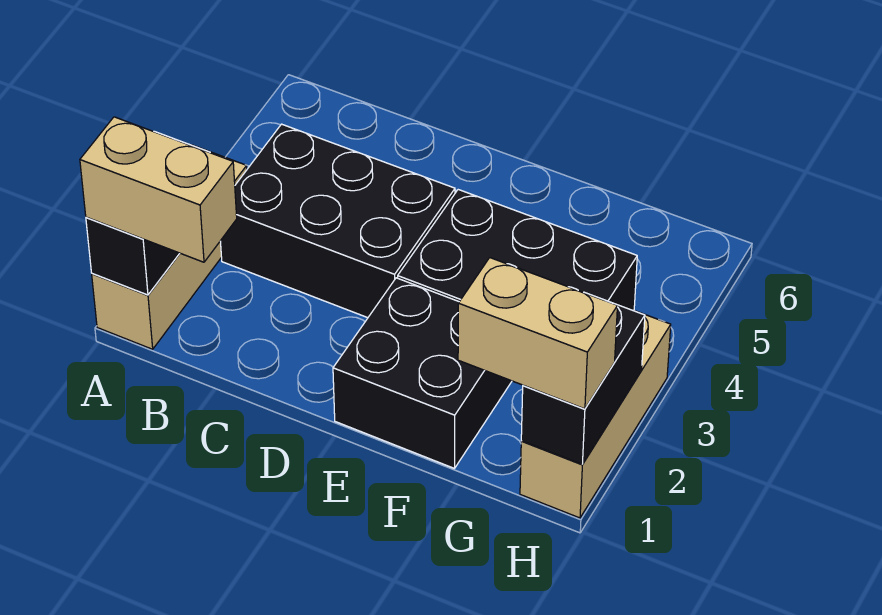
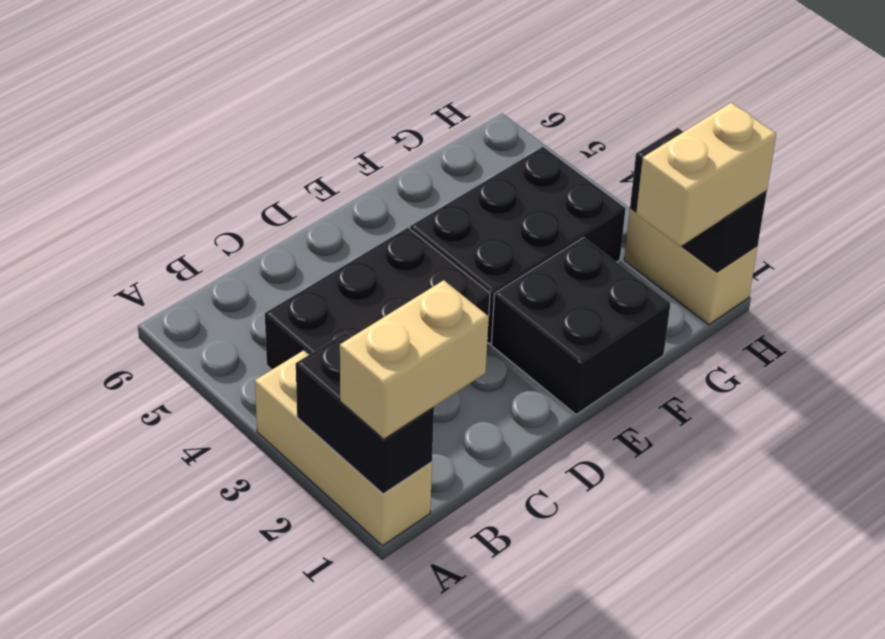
tan brick H1:H3 level 1 -> tan brick H1:H2 level 1

